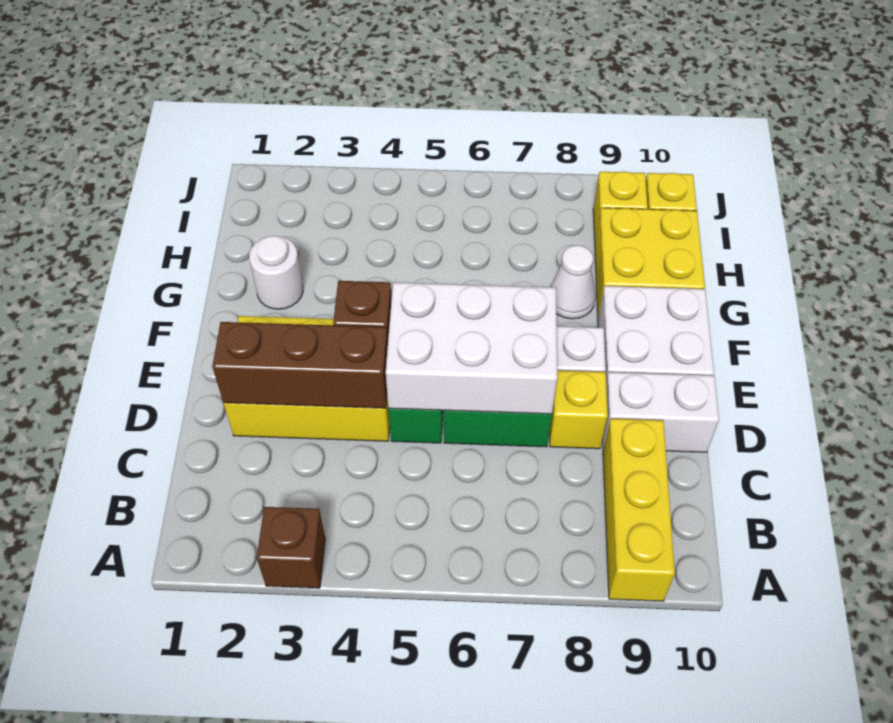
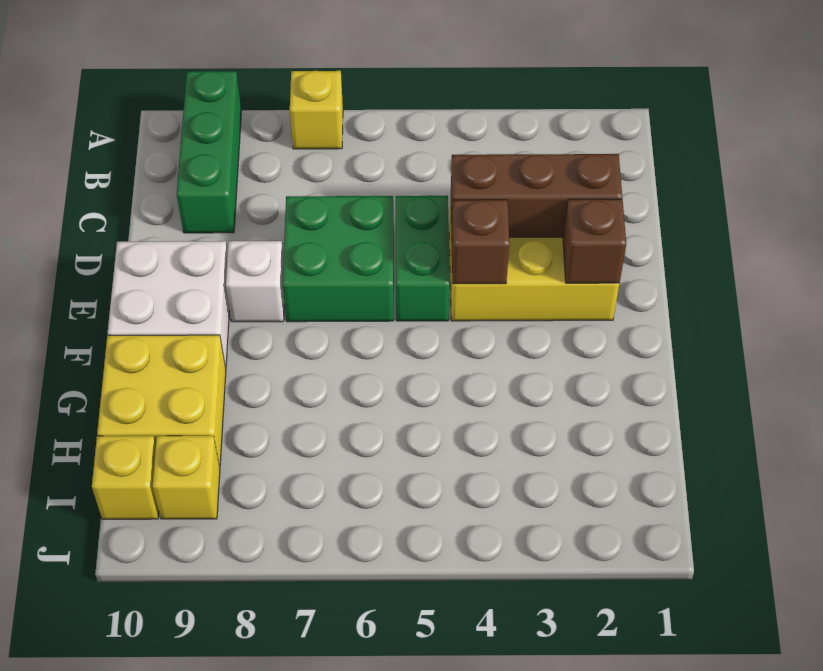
brown brick A3 level 1 -> brown brick E2 level 2
yellow brick A9:C9 level 1 -> green brick A9:C9 level 1
white brick D5:E7 level 2 -> none
yellow brick D8 level 1 -> yellow brick A7 level 1
white brick D9:D10 level 1 -> none
white round brick G2 level 1 -> none
white cone G8 level 1 -> none

